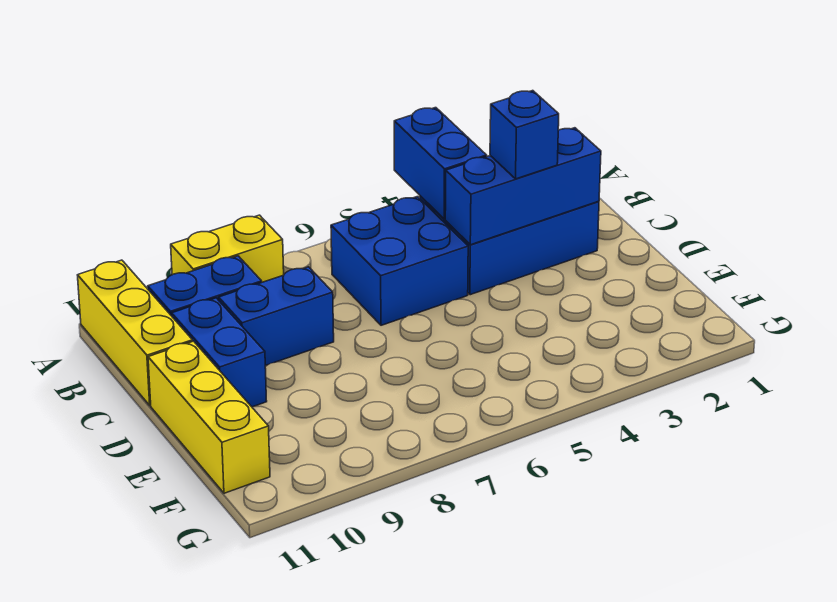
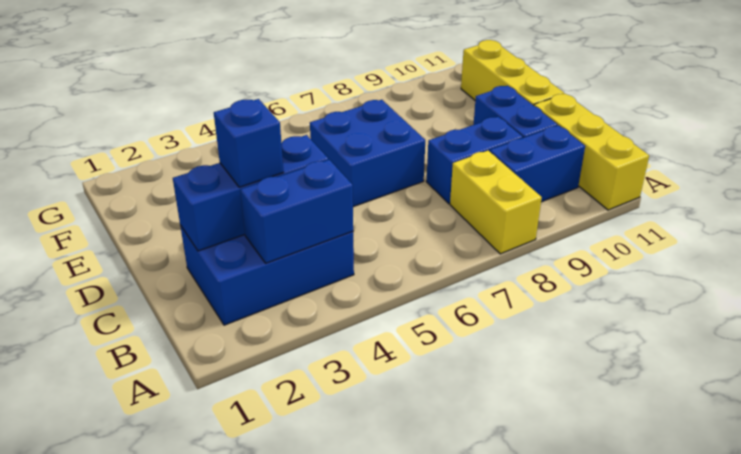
blue brick A4:B4 level 2 -> blue brick B3:B4 level 2
yellow brick A8:A9 level 1 -> yellow brick A8:B8 level 1
blue brick B5:C6 level 1 -> blue brick D6:E7 level 1

